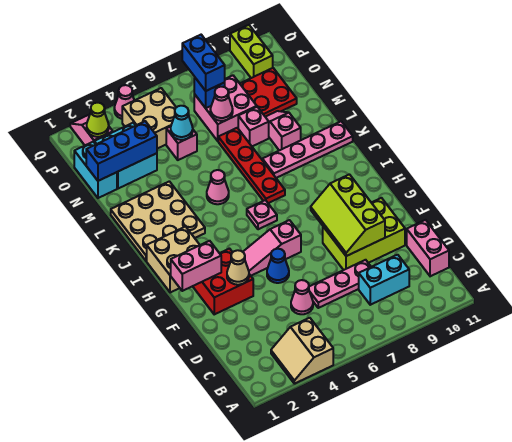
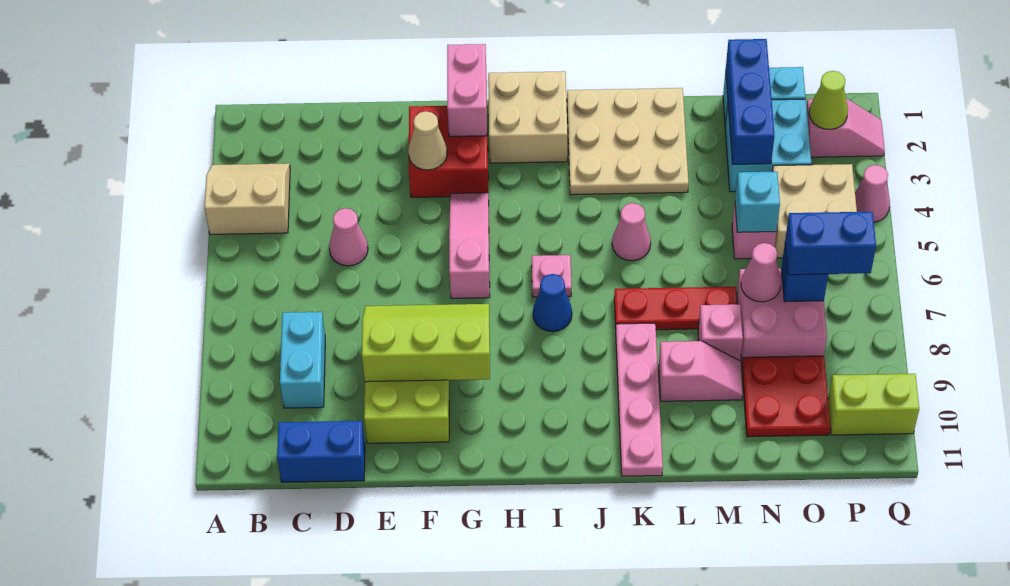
pink brick C11:D11 level 1 -> blue brick C11:D11 level 1
pink plate D6:D8 level 1 -> none
blue cone F5 level 1 -> blue cone I7 level 1
red plate J7:M7 level 1 -> red plate K7:M7 level 1
cyan cone N5 level 2 -> cyan brick N5 level 2

